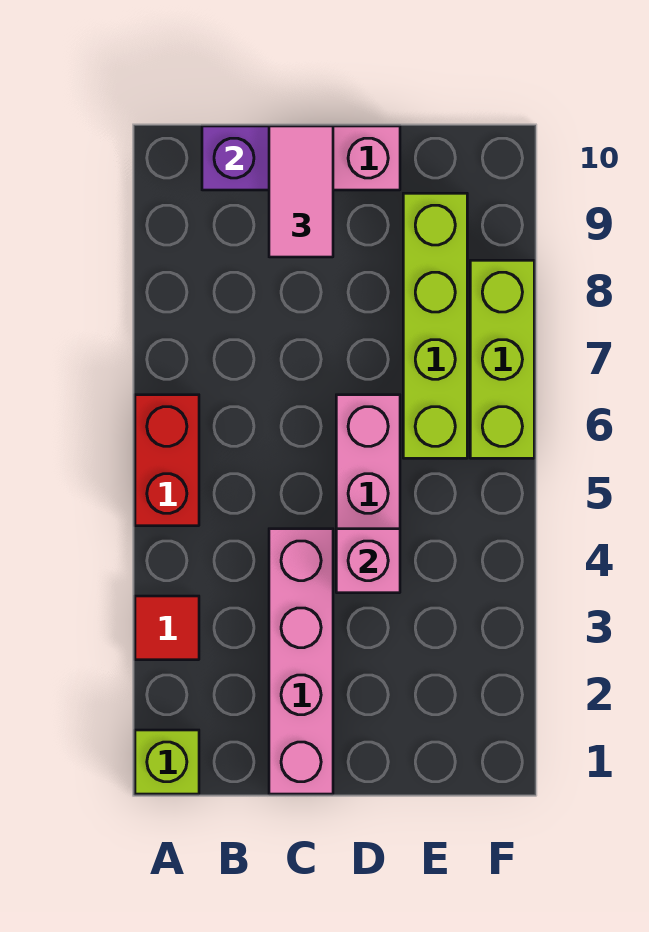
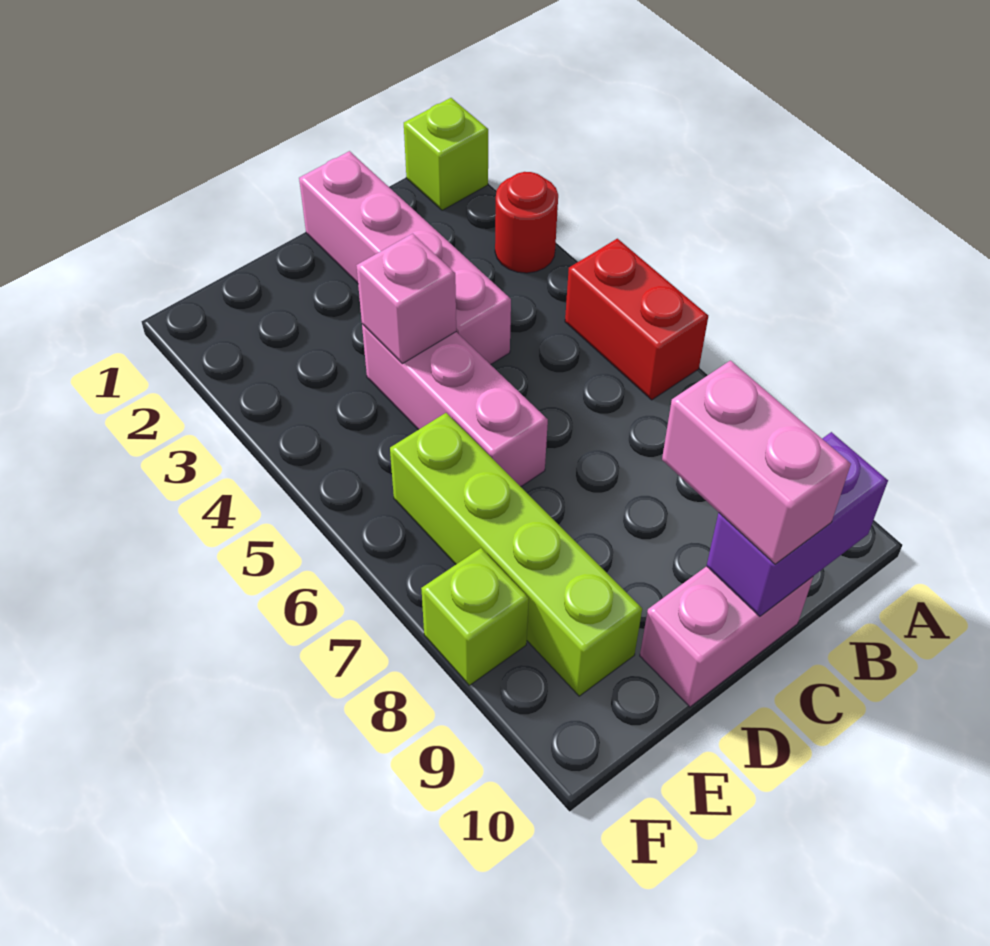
red tile A3 level 1 -> red round brick A3 level 1
pink tile C9:C10 level 3 -> pink brick C9:C10 level 3
lime brick F6:F8 level 1 -> lime brick F8 level 1

